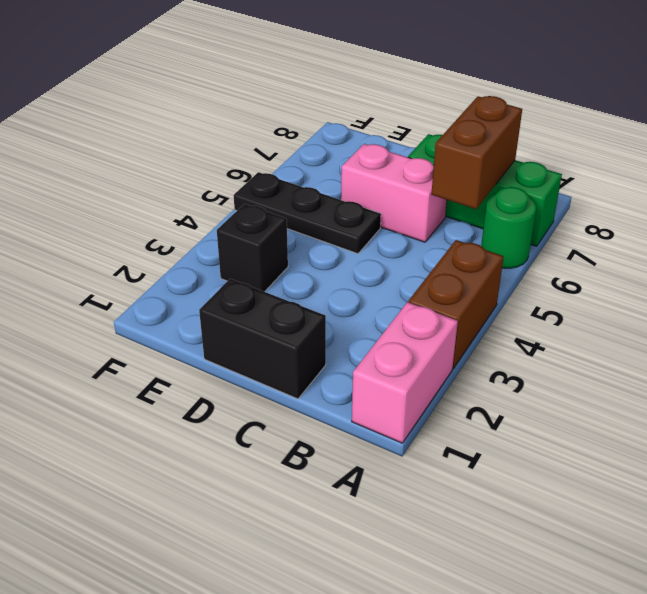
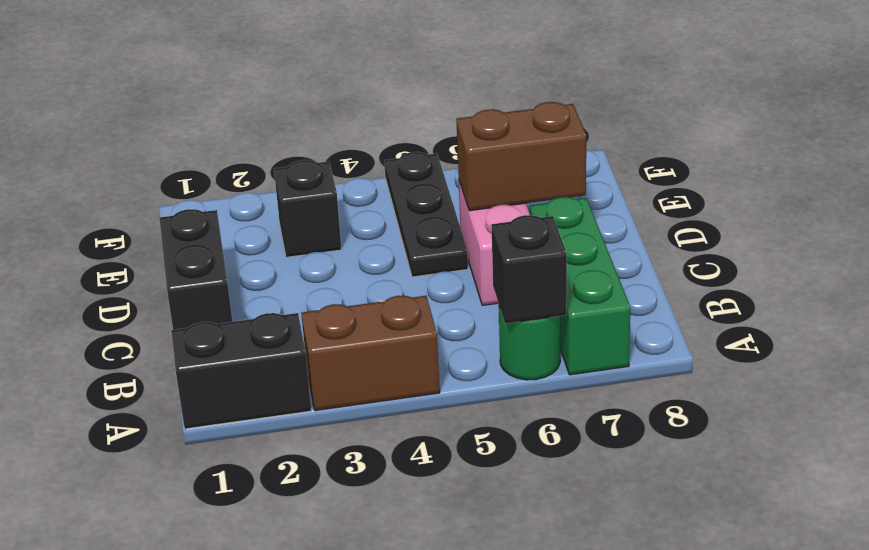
pink brick A1:A2 level 1 -> black brick A1:A2 level 1
none -> black brick A6 level 2
brown brick B6:B7 level 2 -> brown brick D6:D7 level 2

